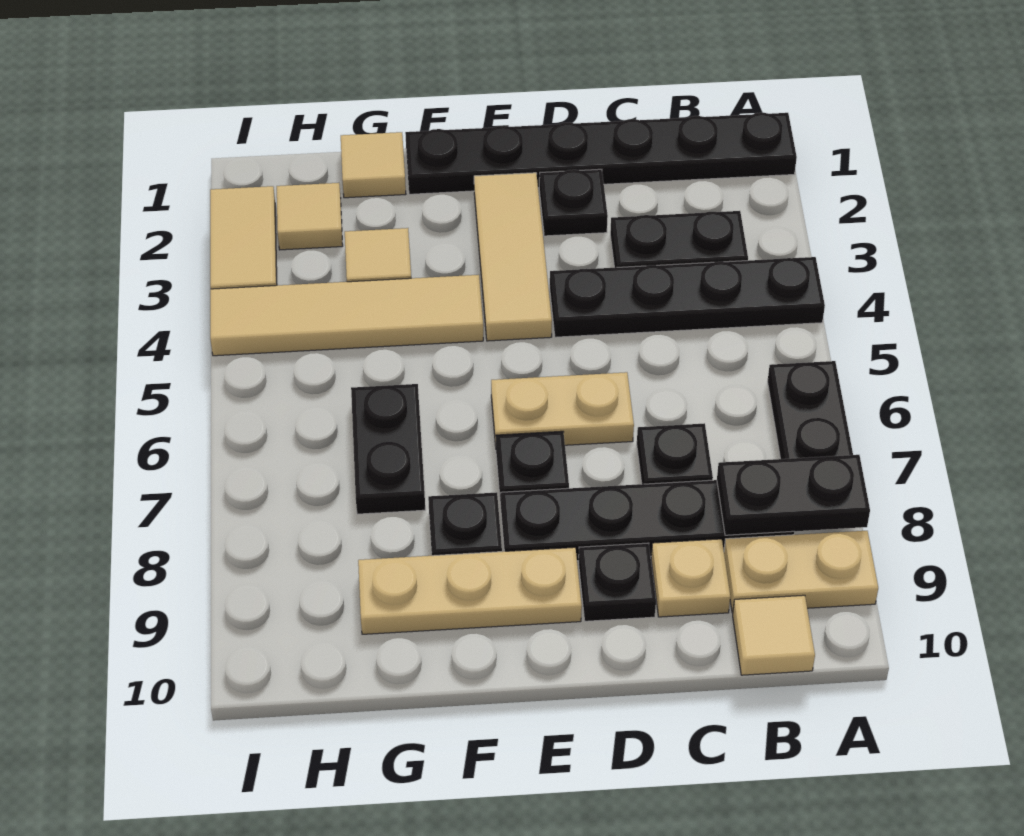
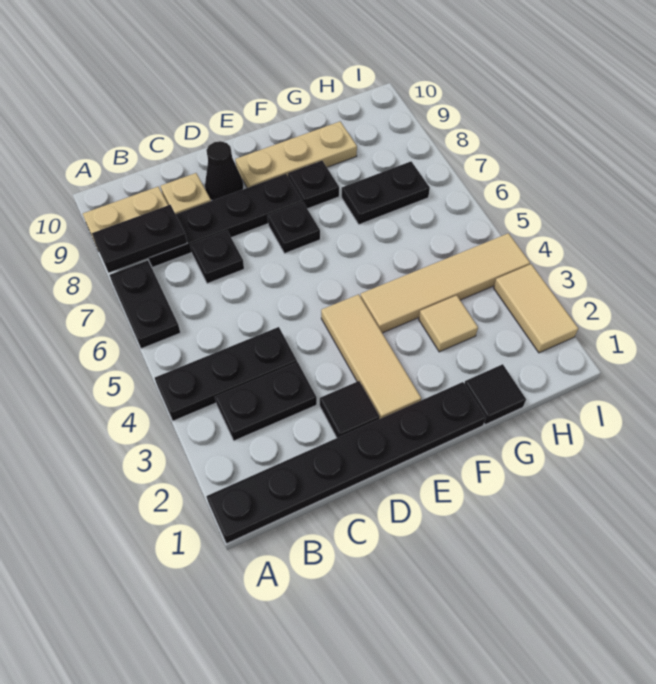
black plate A4:D4 level 1 -> black plate A4:C4 level 1
tan tile B10 level 1 -> none
black plate D2 level 1 -> black tile D2 level 1
tan plate D6:E6 level 1 -> none
black plate D9 level 1 -> black cone D9 level 1
tan tile G1 level 1 -> black tile G1 level 1
black plate G6:G7 level 1 -> black plate G7:H7 level 1
tan tile H2 level 1 -> none

